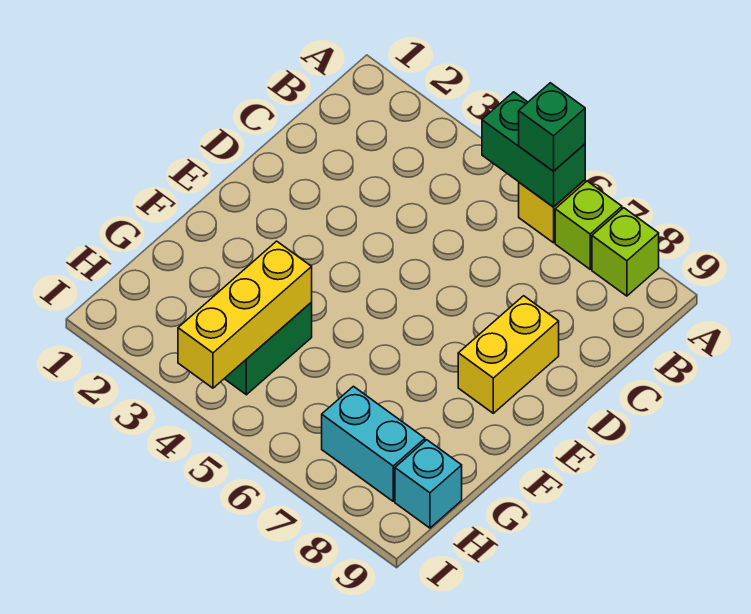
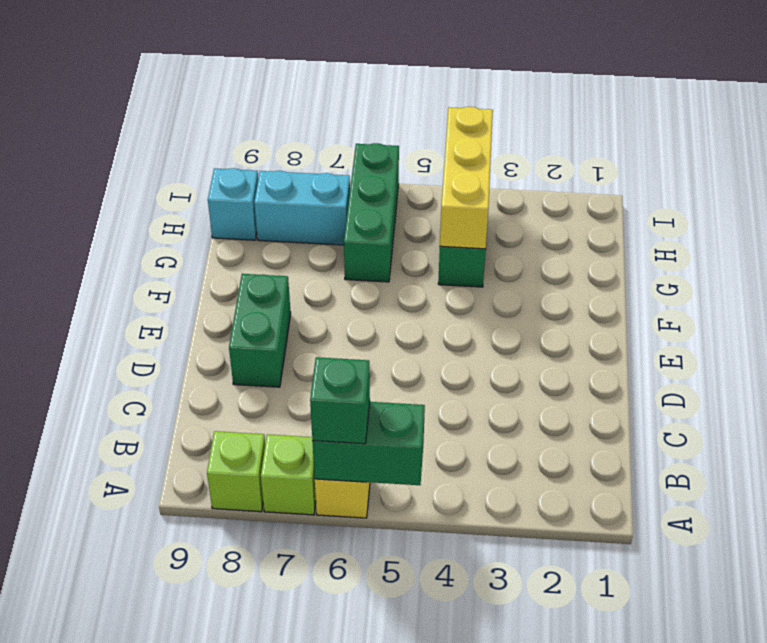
yellow brick D8:E8 level 1 -> green brick D8:E8 level 1
none -> green brick G6:I6 level 1

